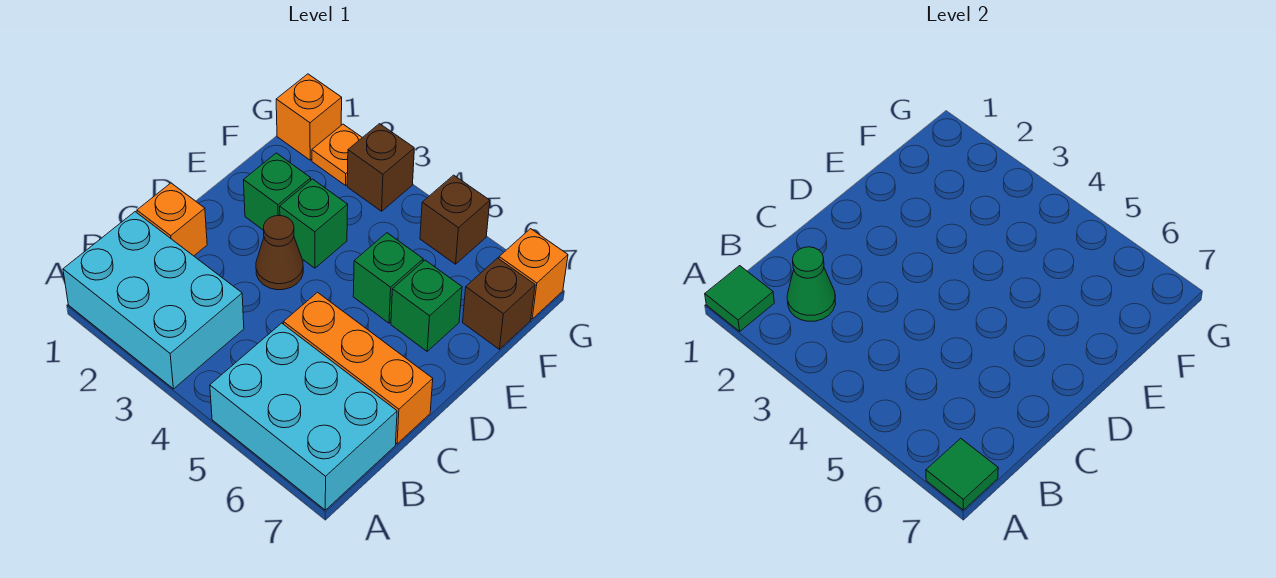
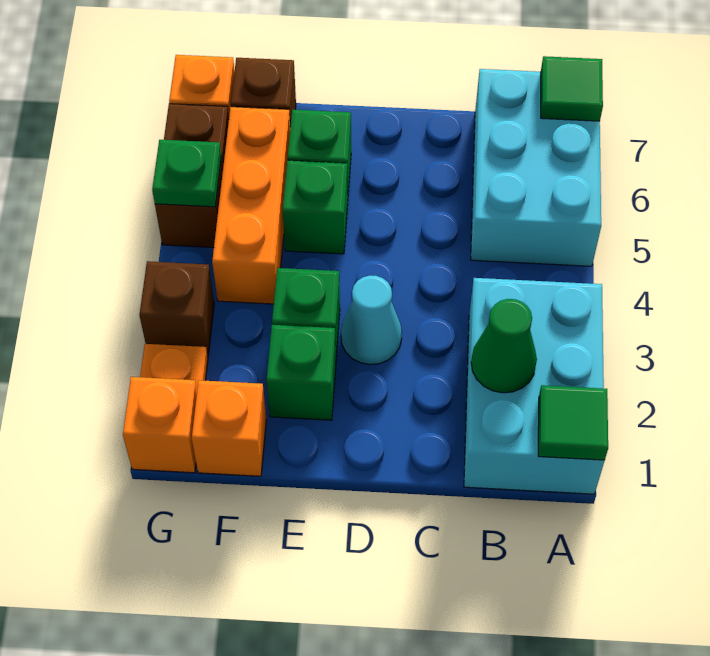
orange brick C1 level 1 -> orange brick F1 level 1
orange brick C5:C7 level 1 -> orange brick F4:F6 level 1
brown cone D3 level 1 -> cyan cone D3 level 1
brown brick G5 level 1 -> brown brick G5:G6 level 1
none -> green plate G5 level 2

